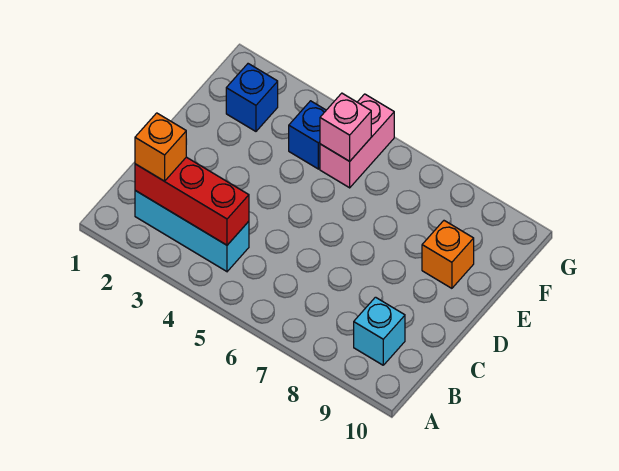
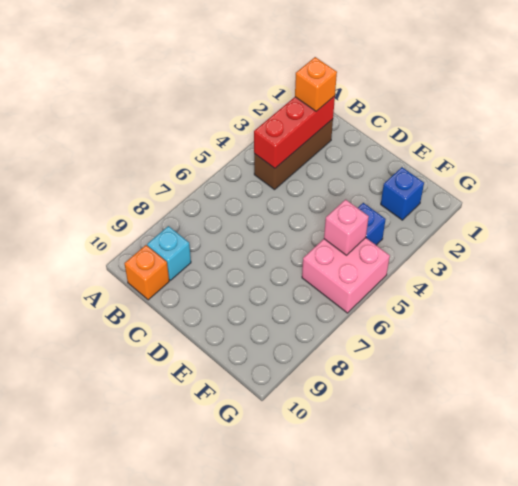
cyan brick B2:B4 level 1 -> brown brick B2:B4 level 1
orange brick E9 level 1 -> orange brick B10 level 1
pink brick F5:G5 level 1 -> pink brick F5:G6 level 1

